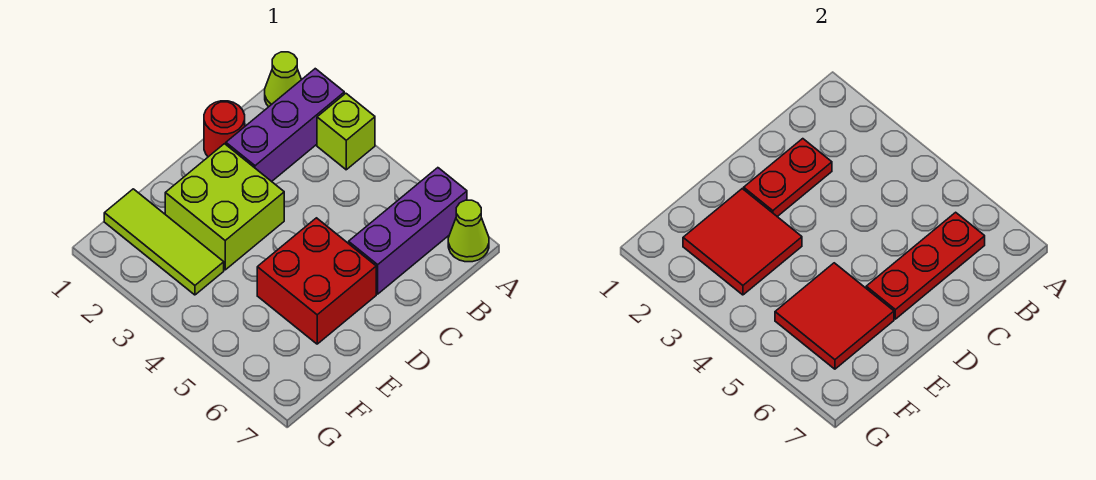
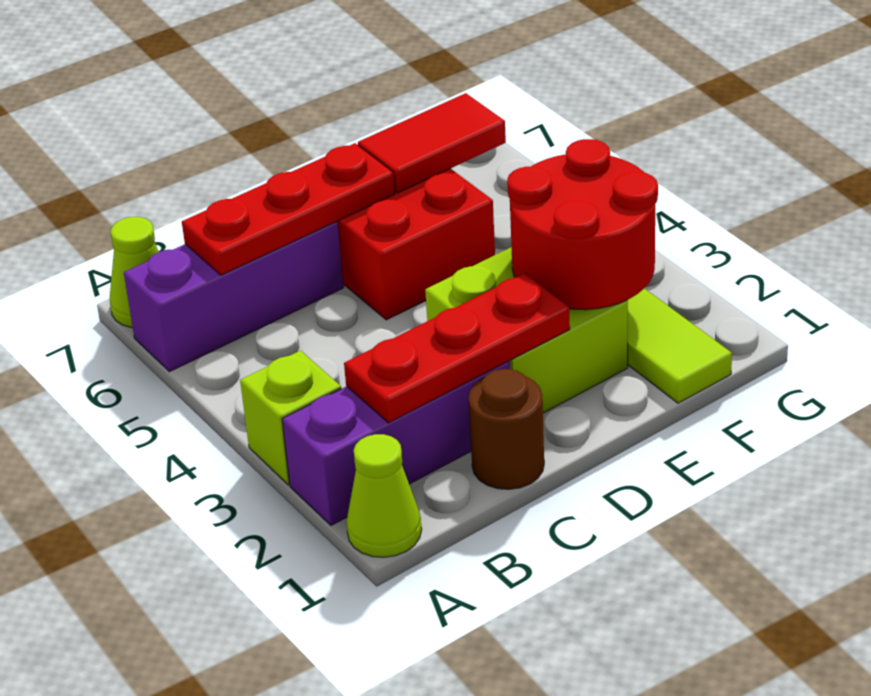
red round brick C1 level 1 -> brown round brick C1 level 1
red plate C2:D2 level 2 -> red plate B2:D2 level 2
red tile E2:F3 level 2 -> red round brick E2:F3 level 2
red tile E5:F6 level 2 -> red tile E6:F6 level 2

